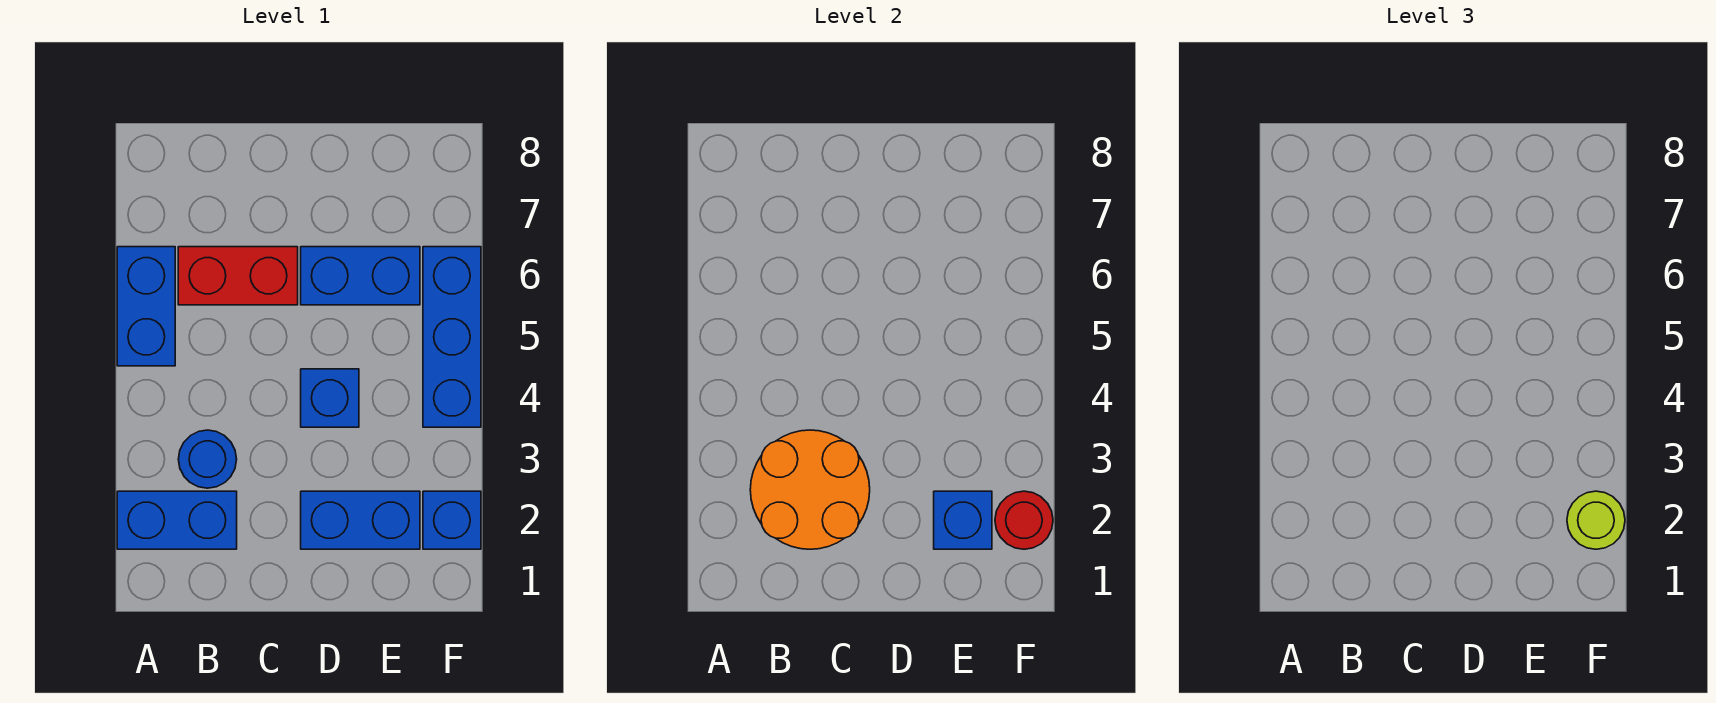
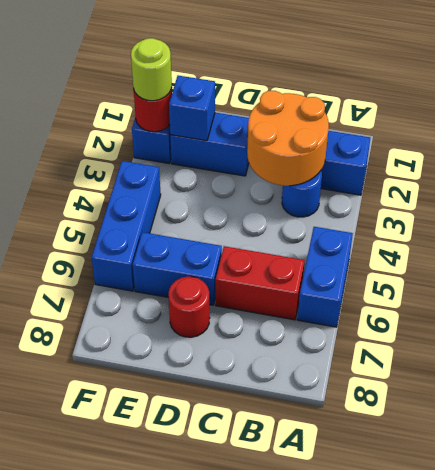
blue brick D4 level 1 -> none
none -> red round brick D7 level 1

